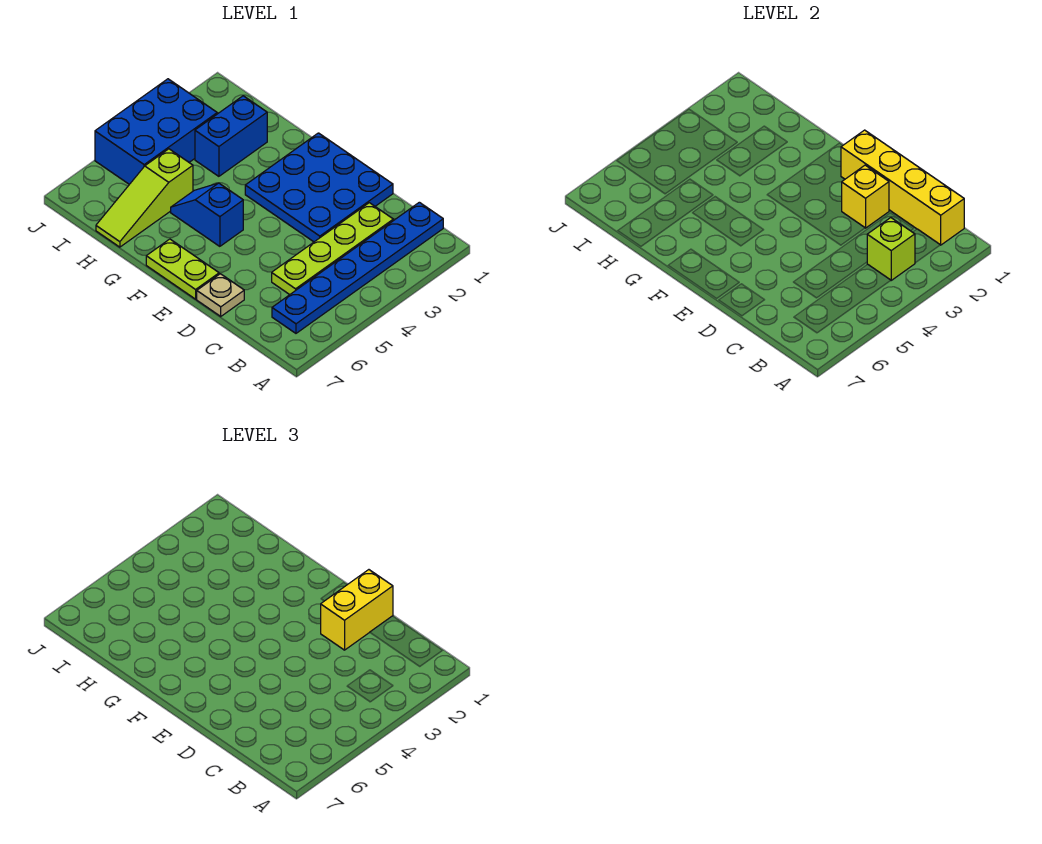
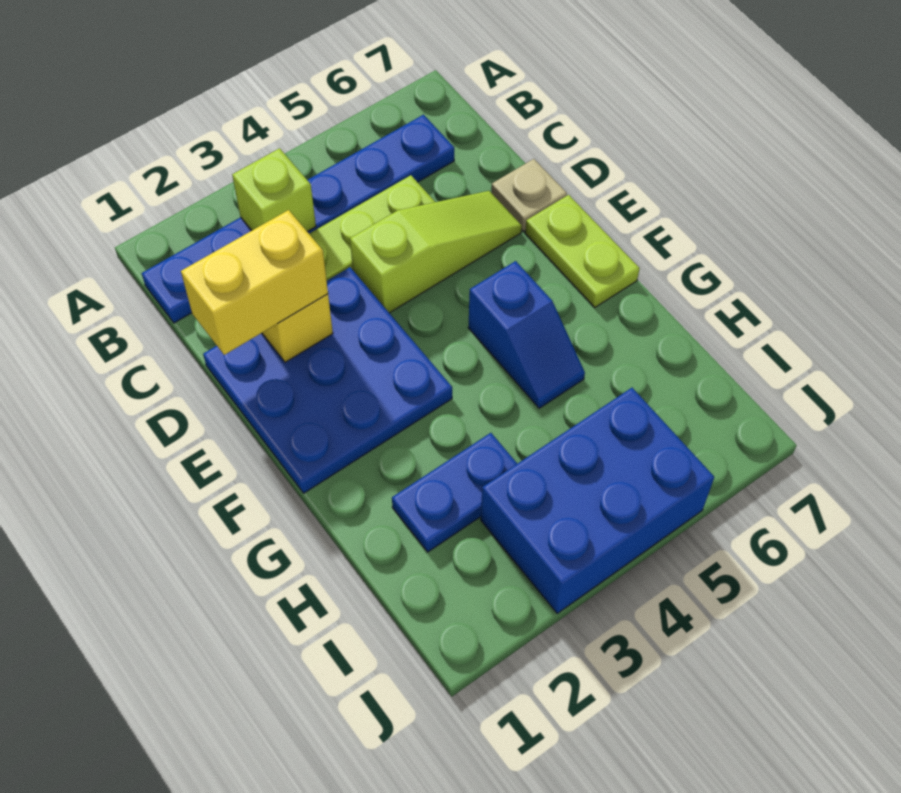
yellow brick B1:E1 level 2 -> none
blue brick H2:H3 level 1 -> blue plate H2:H3 level 1
lime slope H5:H7 level 1 top 5 -> lime slope D4:D6 level 1 top 4

